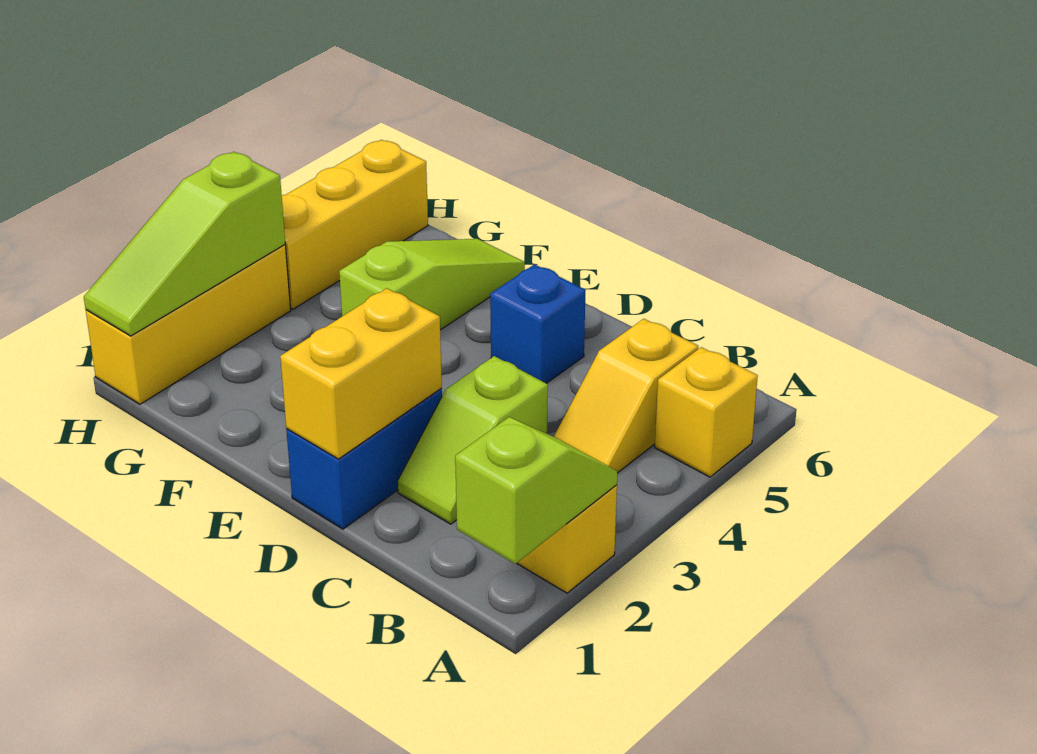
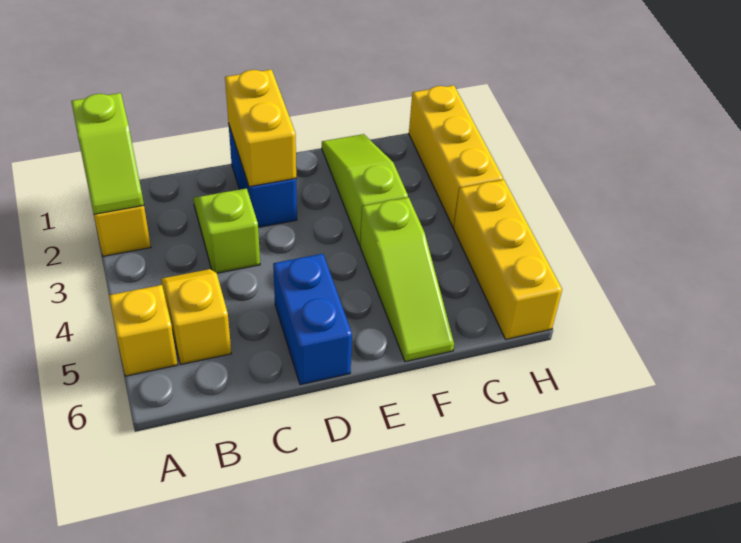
blue brick D5 level 1 -> blue brick D5:D6 level 1
lime slope H1:H3 level 2 top 3 -> lime slope F1:F3 level 1 top 3

